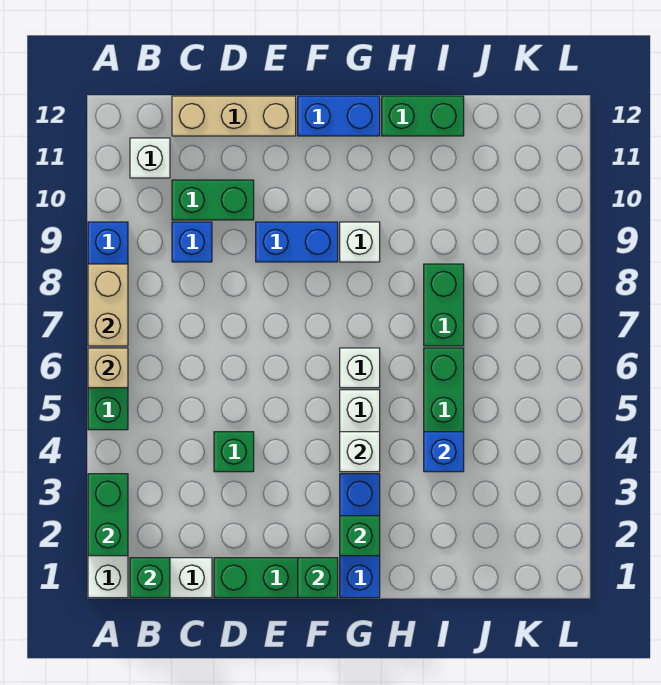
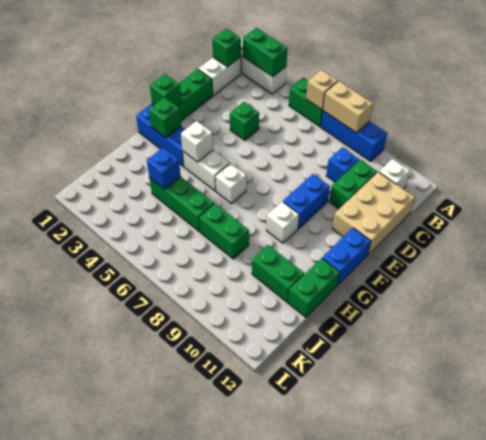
tan brick C12:E12 level 1 -> tan brick C11:E12 level 1
none -> green brick I10:I11 level 1

